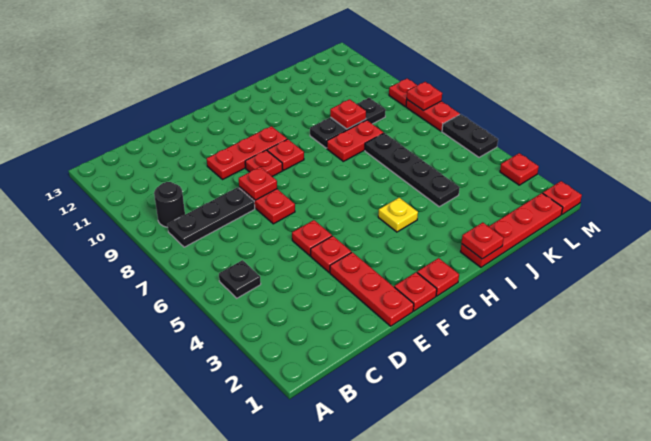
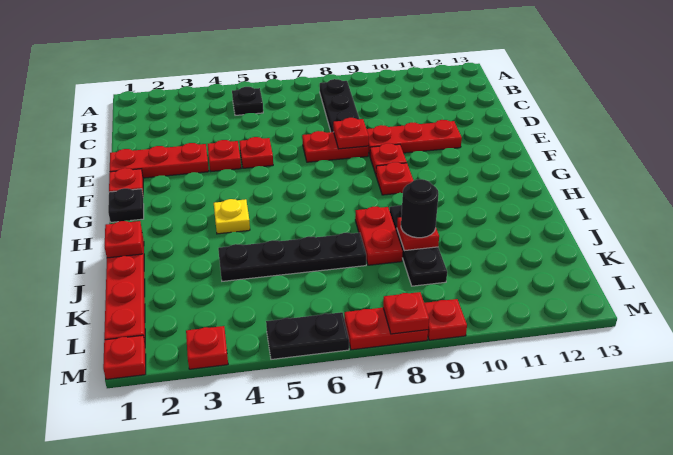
black round brick B9 level 1 -> black round brick J9 level 3
red plate E10:G10 level 1 -> red plate E9:E11 level 1
red plate G1 level 1 -> black plate G1 level 1

